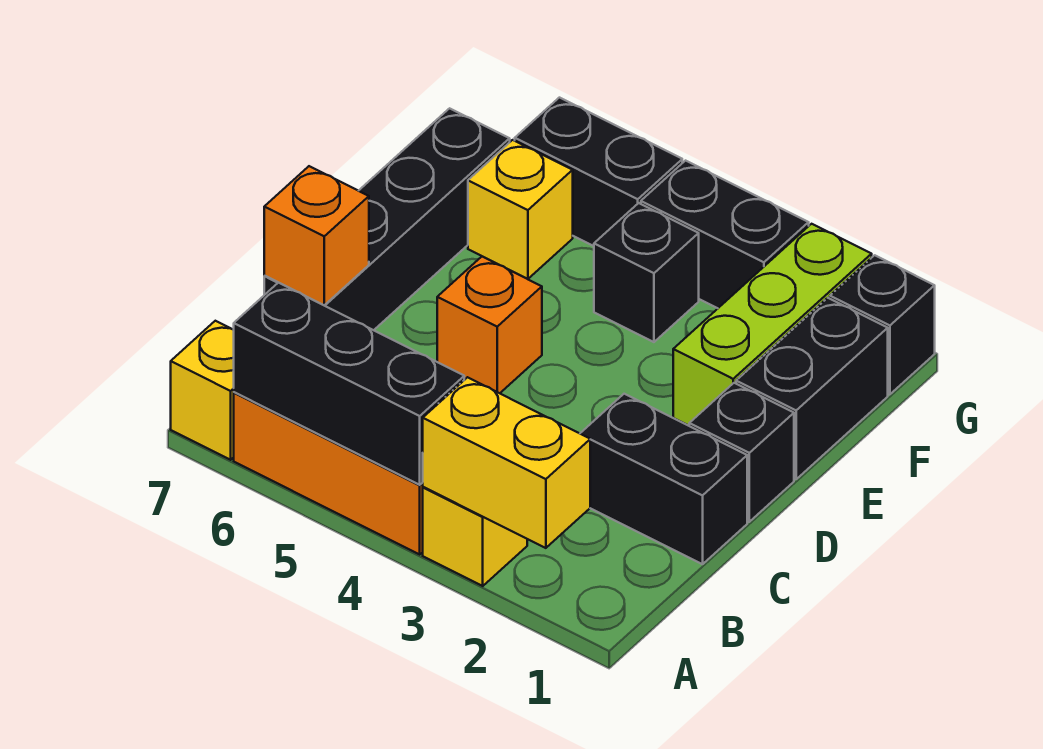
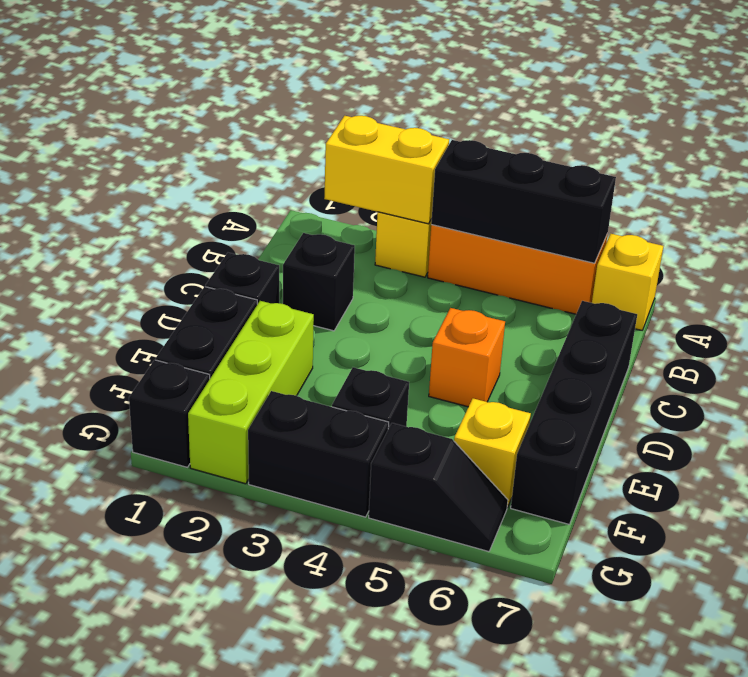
black brick C1:C2 level 1 -> black brick C2 level 1
orange brick C7 level 2 -> none
black brick G5:G6 level 1 -> black slope G5:G6 level 1 top 5

